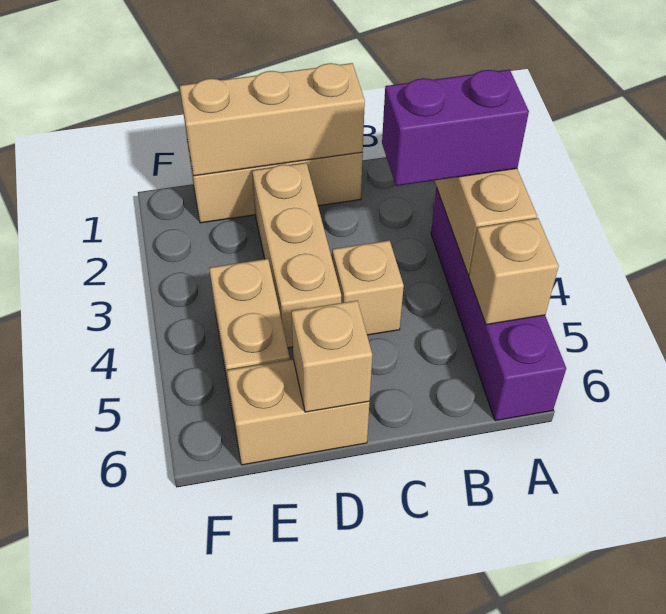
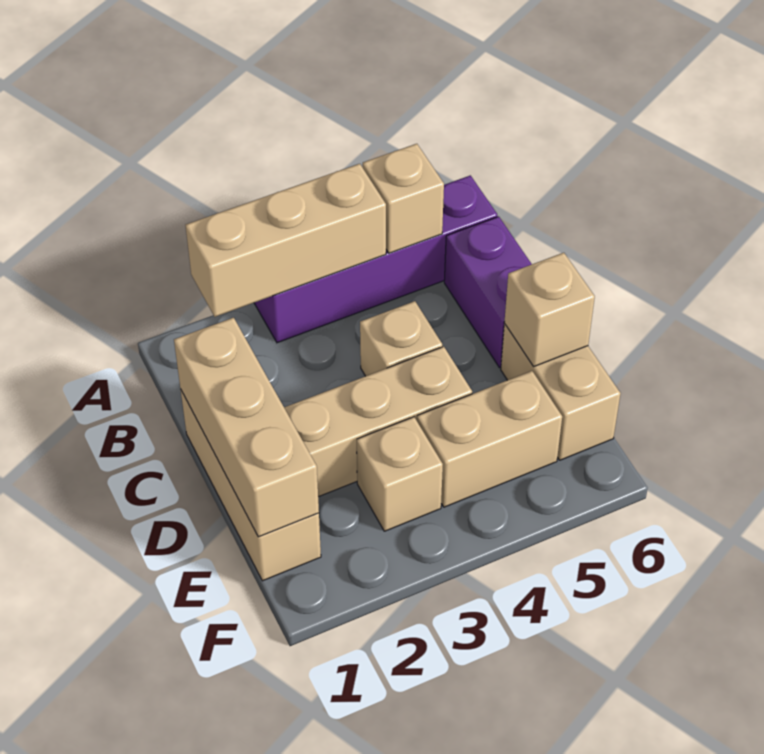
purple brick A3:B3 level 3 -> purple brick B6:C6 level 1
none -> tan brick E3 level 1

